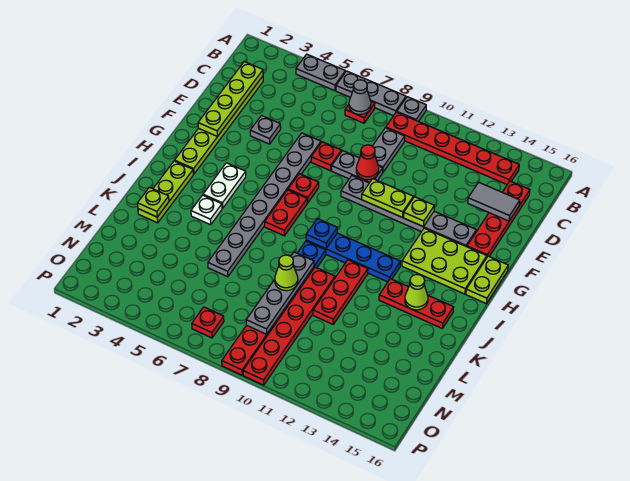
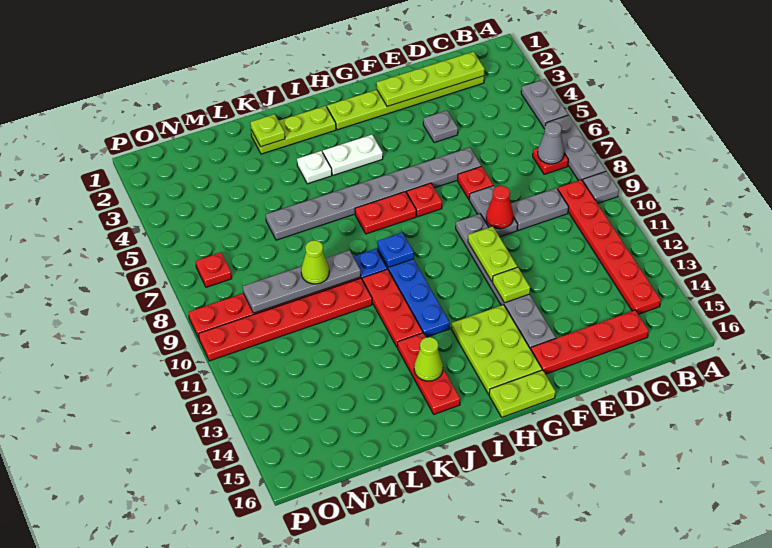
grey tile D14:D15 level 2 -> none
red plate J11:L11 level 1 -> red plate J10:J12 level 1

